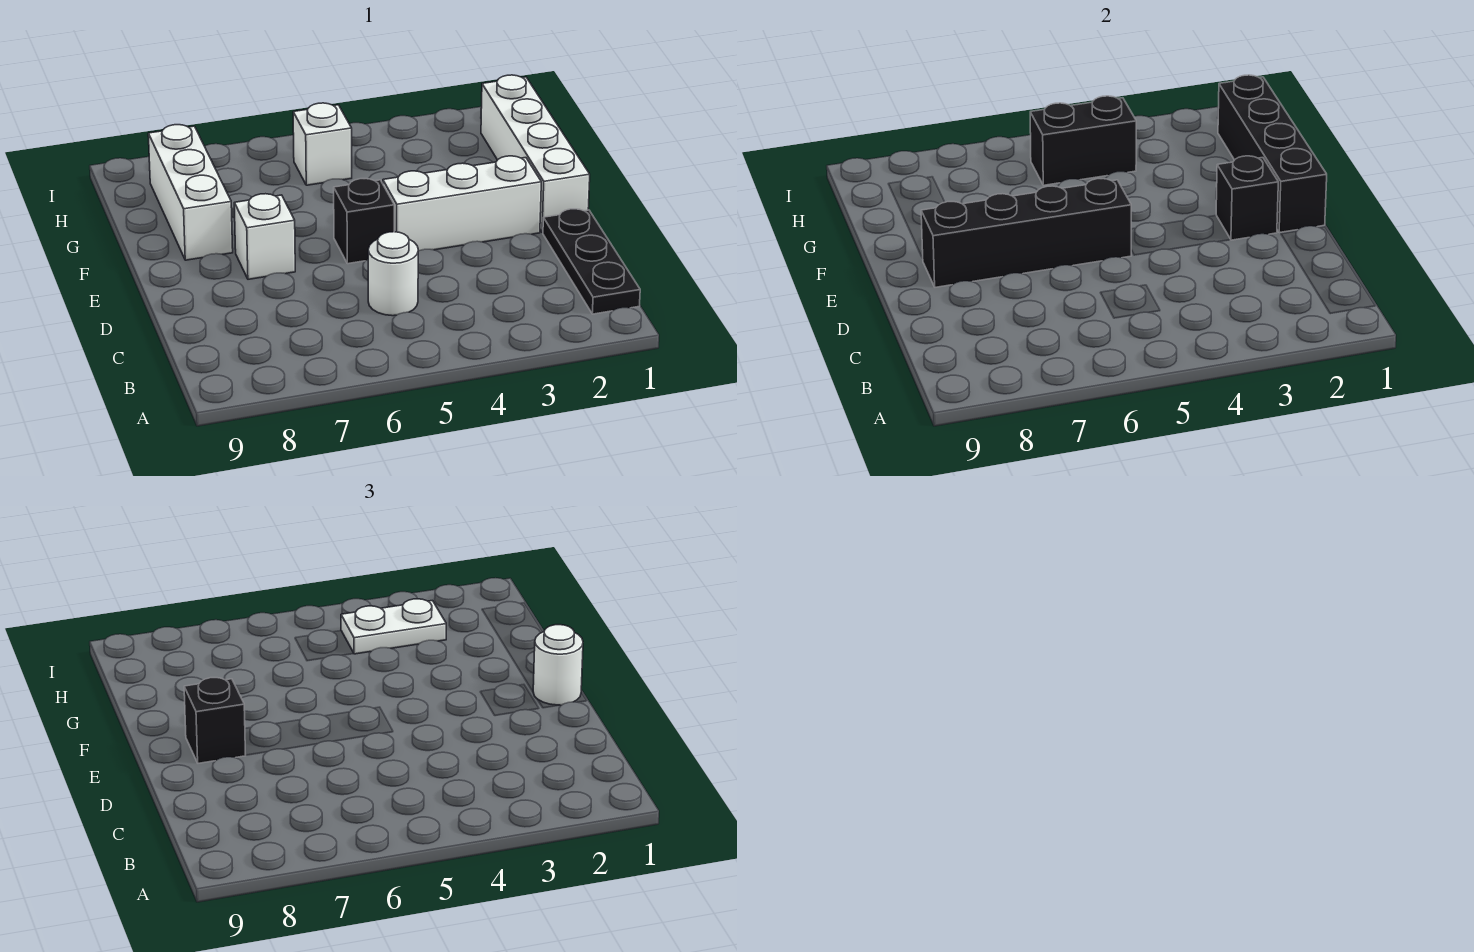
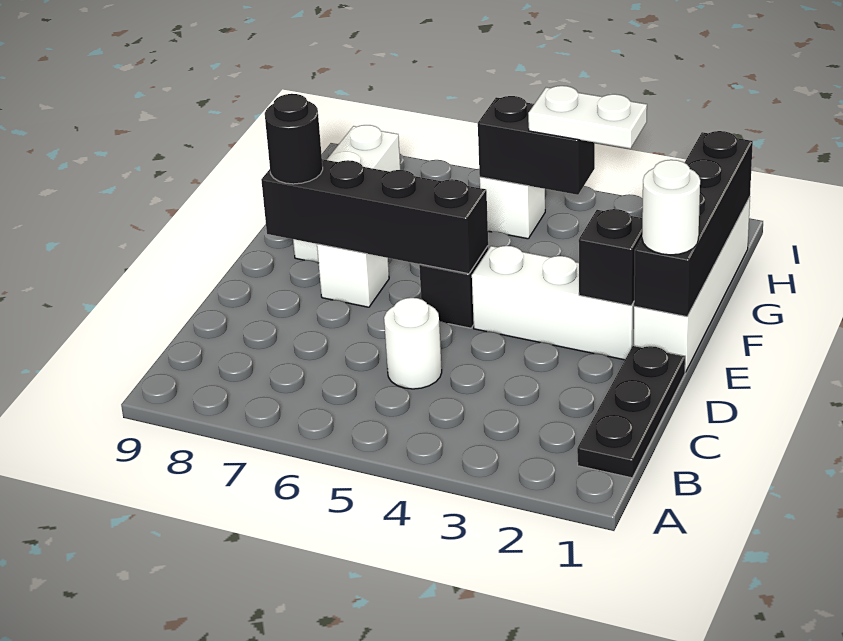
black brick E8 level 3 -> black round brick E8 level 3

